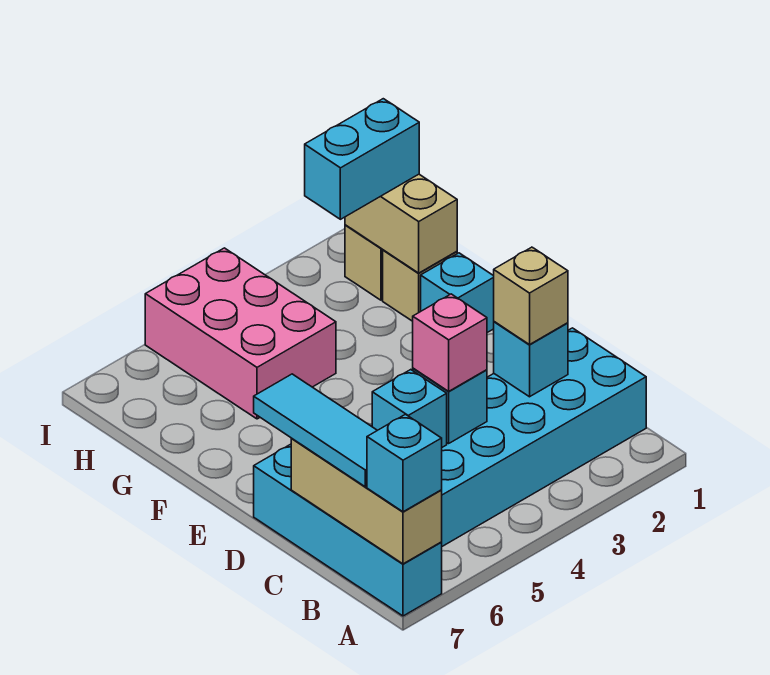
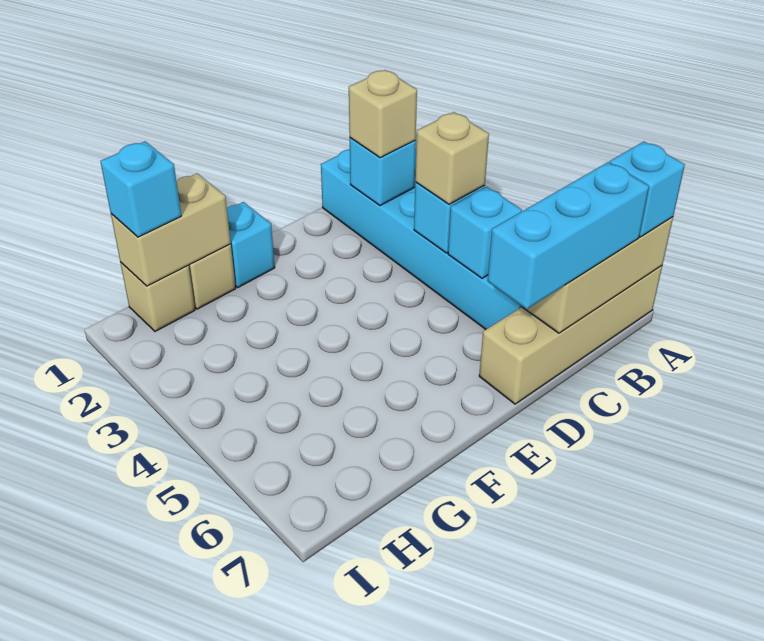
cyan brick A7:D7 level 1 -> tan brick A7:D7 level 1
cyan tile B7:D7 level 3 -> cyan brick B7:D7 level 3
pink brick C4 level 3 -> tan brick C4 level 3
pink brick G4:I5 level 1 -> none
cyan brick H1:H2 level 3 -> cyan brick H1 level 3

